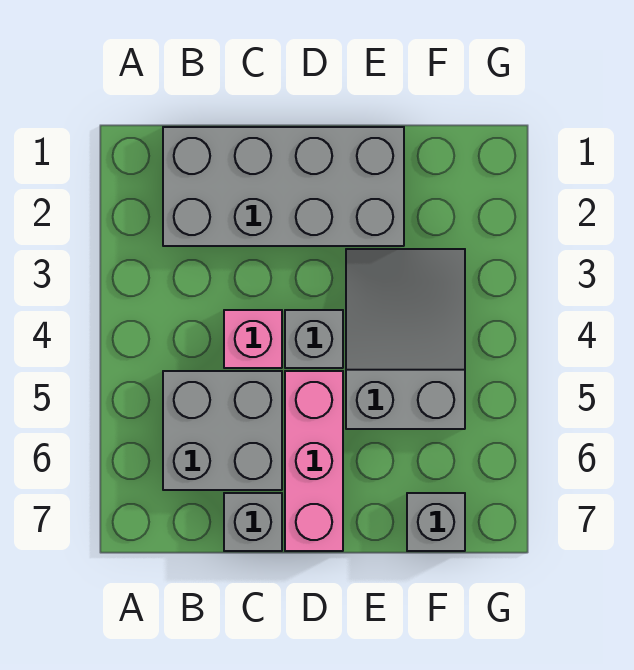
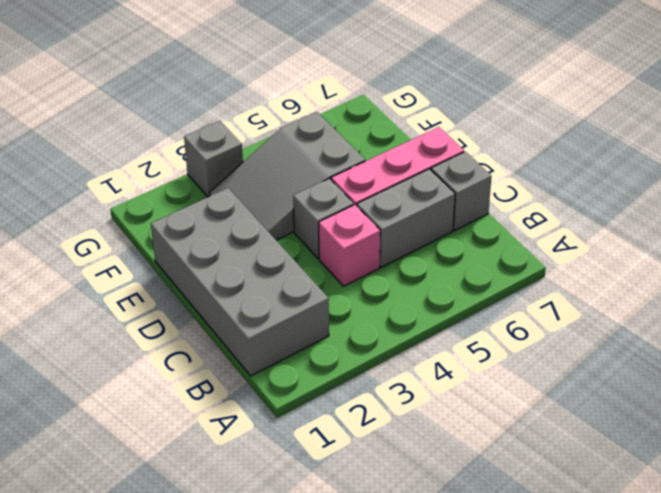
grey brick B5:C6 level 1 -> grey brick C5:C6 level 1
grey brick F7 level 1 -> grey brick G3 level 1

